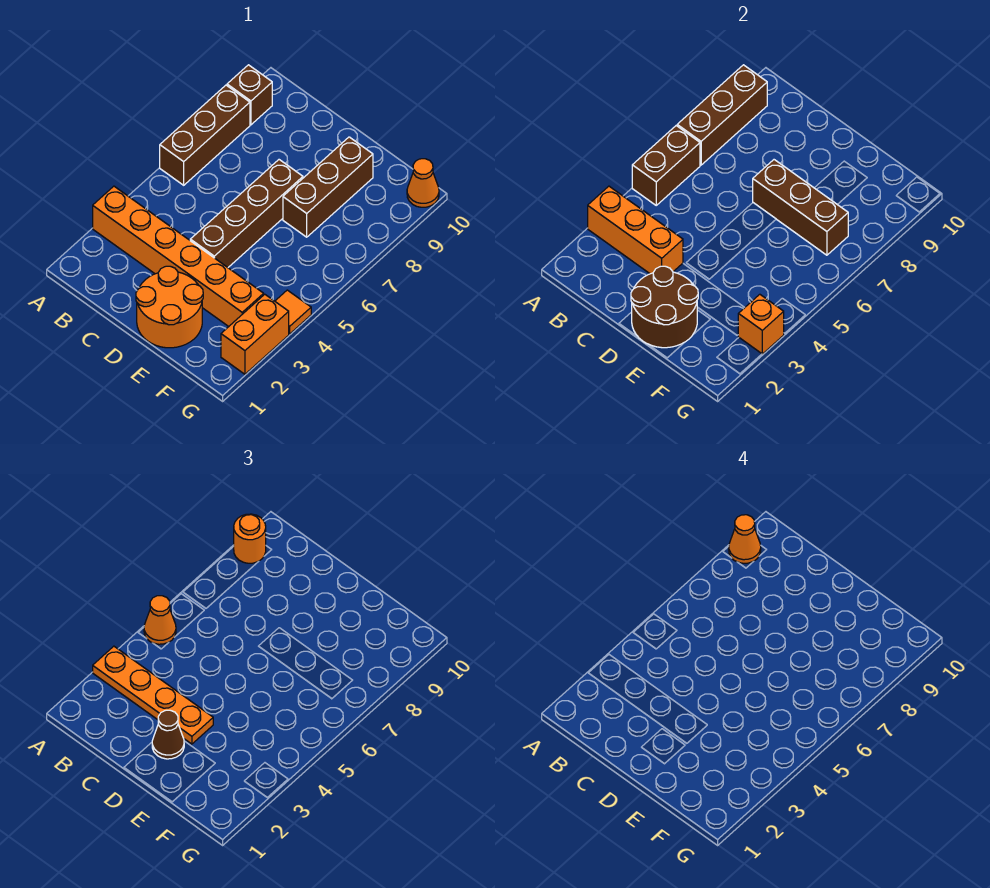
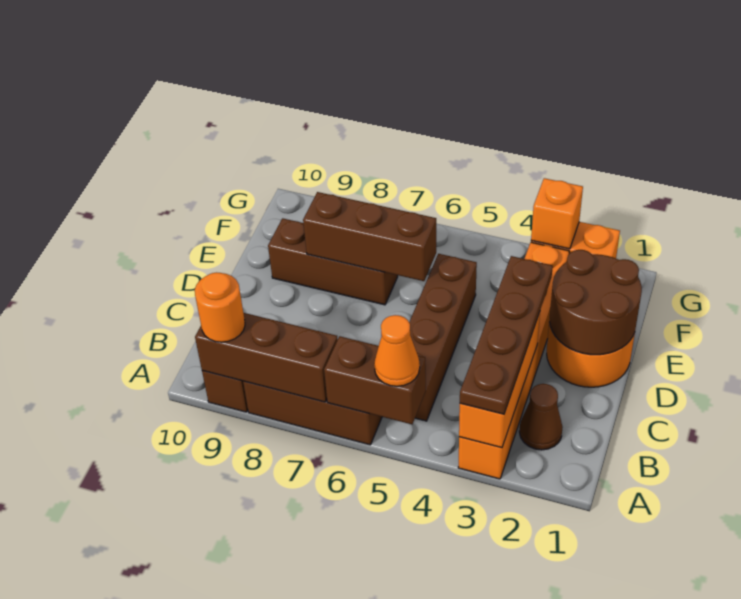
orange plate A3:D3 level 3 -> brown plate A3:D3 level 3
orange cone A9 level 4 -> none
brown cone D2 level 3 -> brown cone B2 level 1
brown brick D4:D7 level 1 -> brown brick B5:E5 level 1
brown brick D7:F7 level 2 -> brown brick E6:E8 level 2
orange tile G4 level 1 -> none
orange cone G10 level 1 -> none

